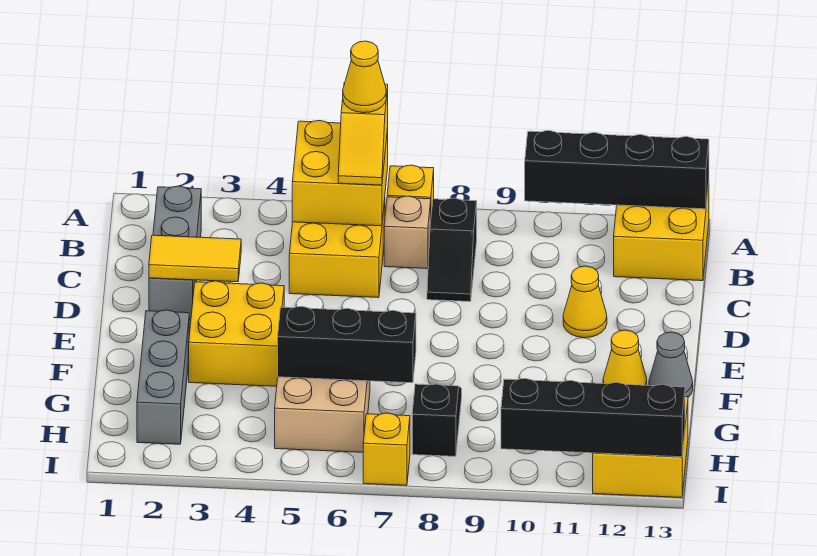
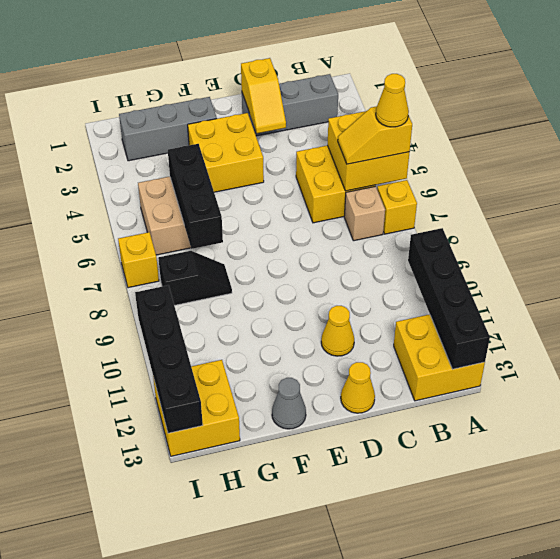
black slope B8:C8 level 1 top B -> none
yellow tile D2:D3 level 2 -> yellow slope D2:D3 level 2 top 2
yellow cone F12 level 1 -> yellow cone D13 level 1

